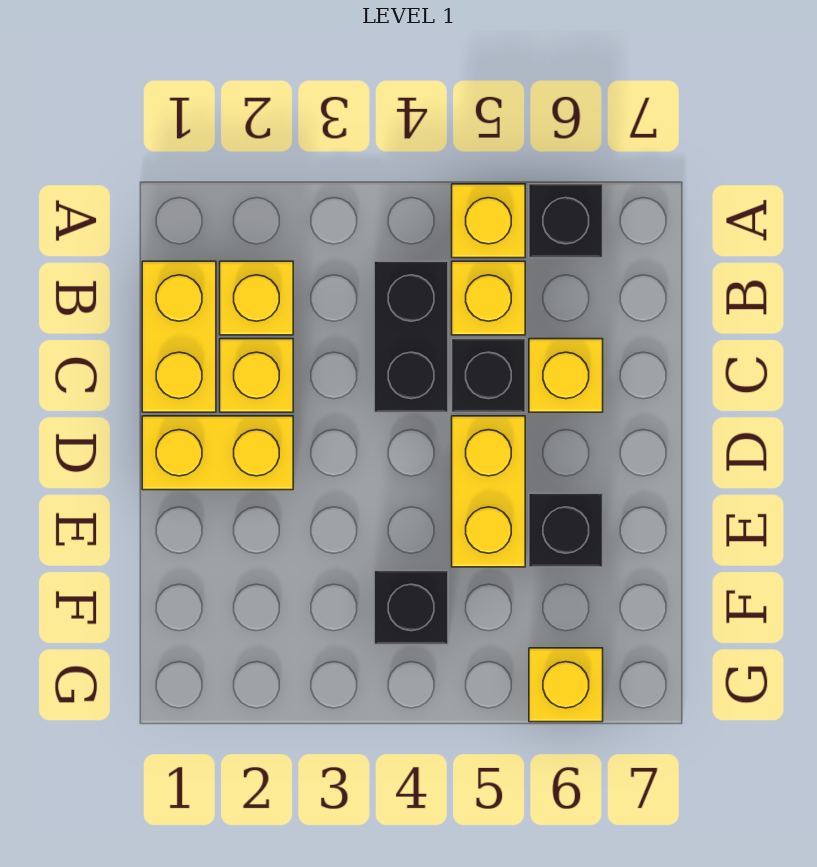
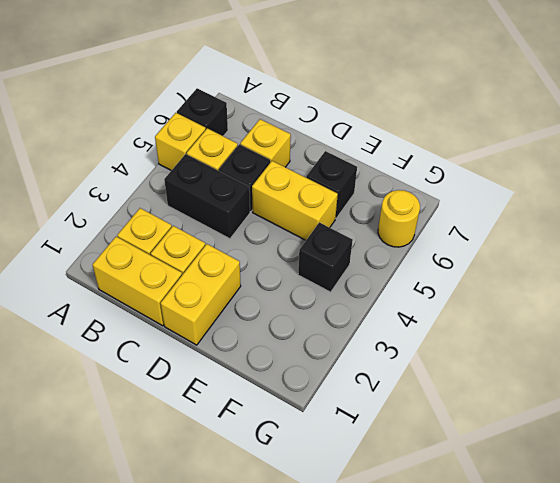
yellow brick G6 level 1 -> yellow round brick G6 level 1

